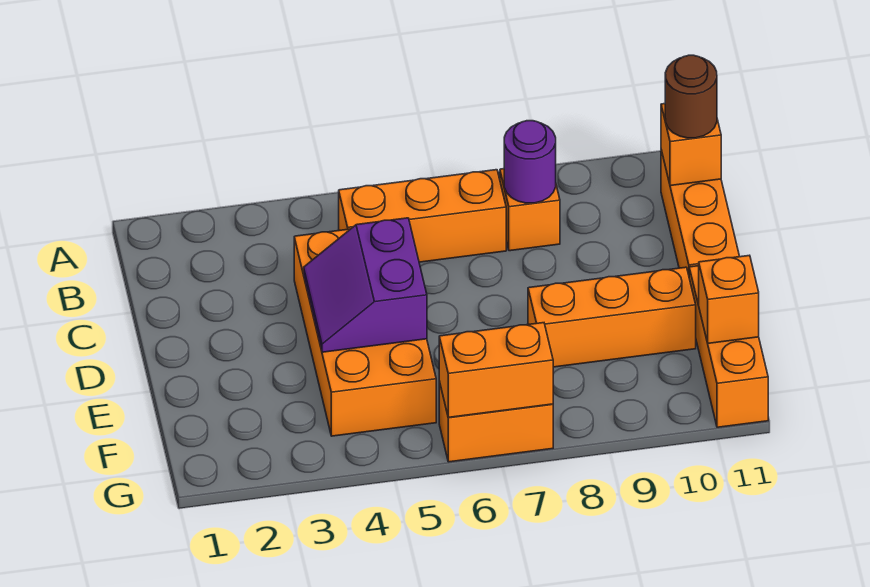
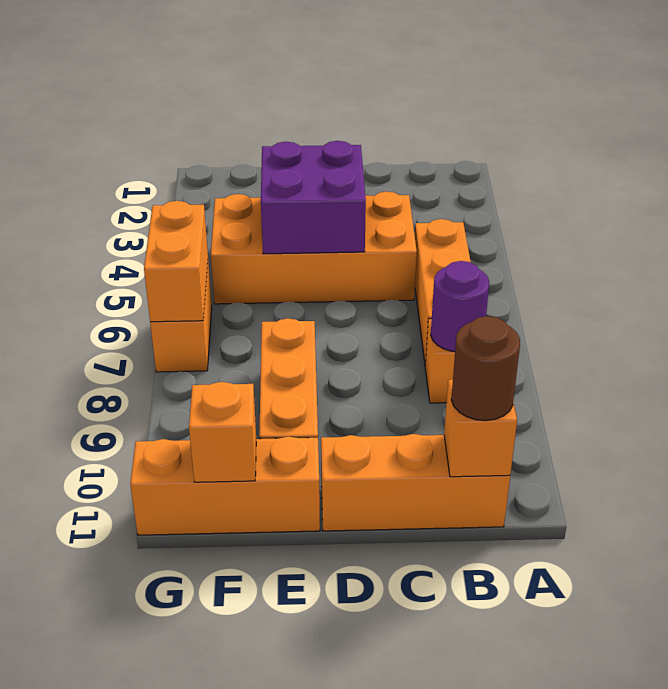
purple slope D4:E5 level 2 top 5 -> purple brick D4:E5 level 2

